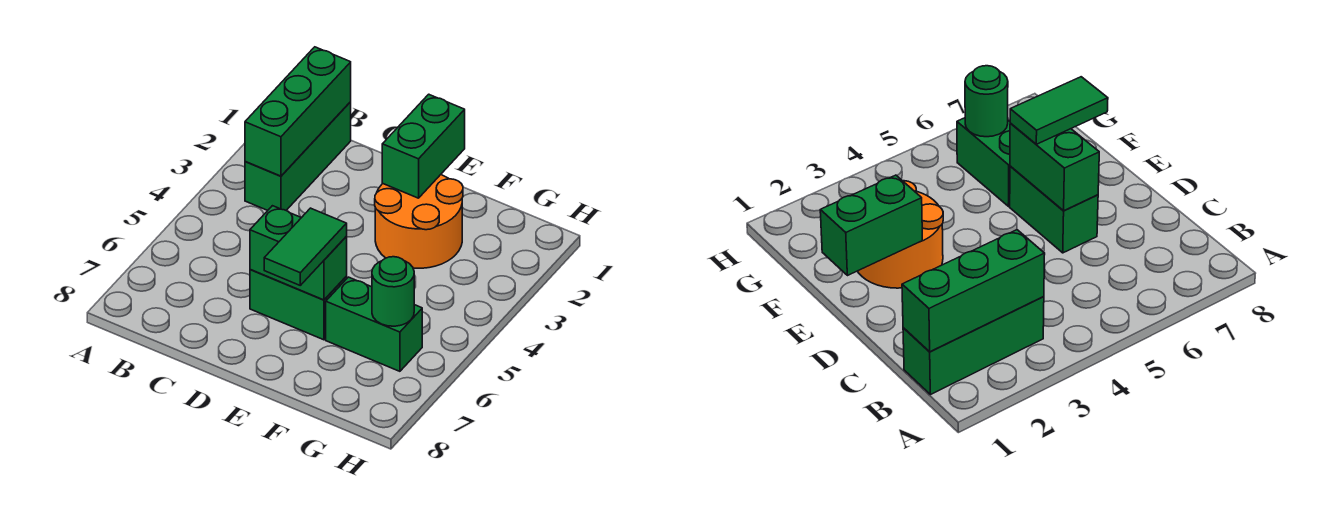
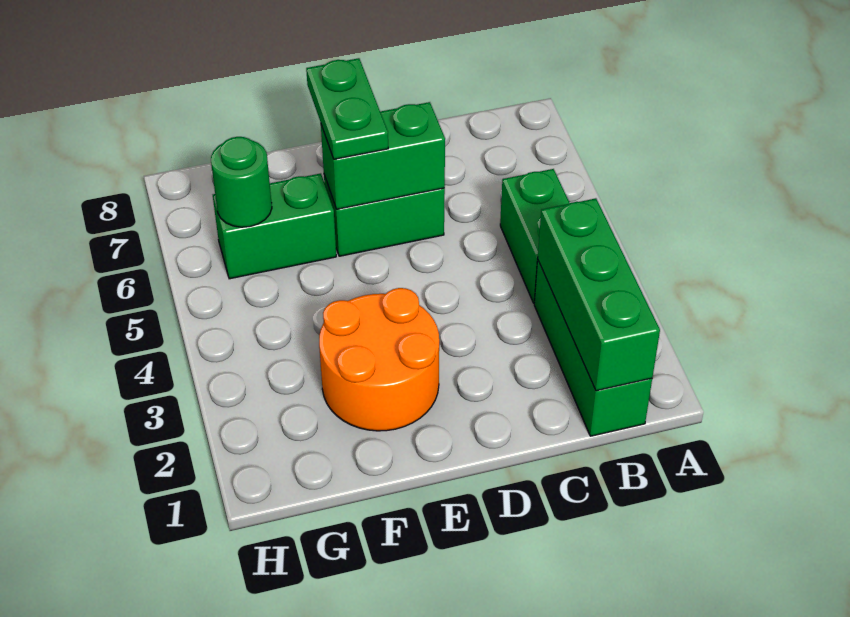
green brick E1:E2 level 2 -> green brick B4:B5 level 1
green tile E6:E7 level 3 -> green plate E6:E7 level 3

